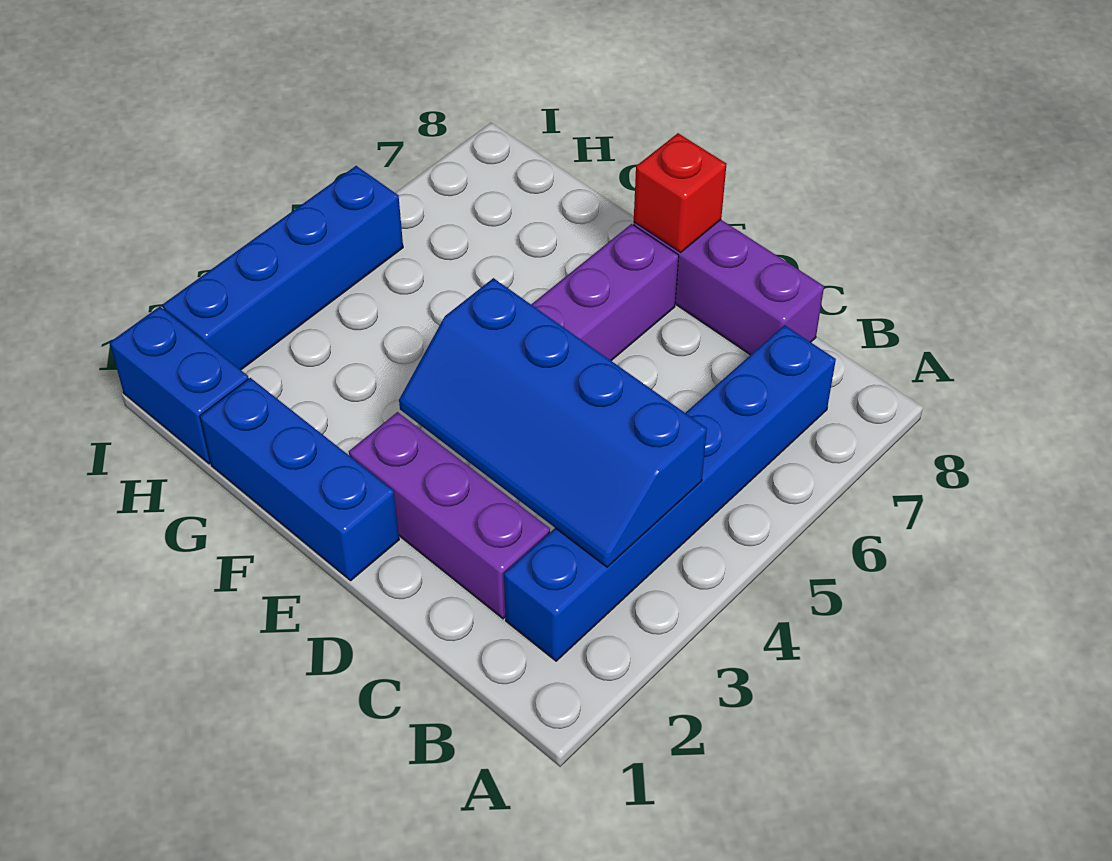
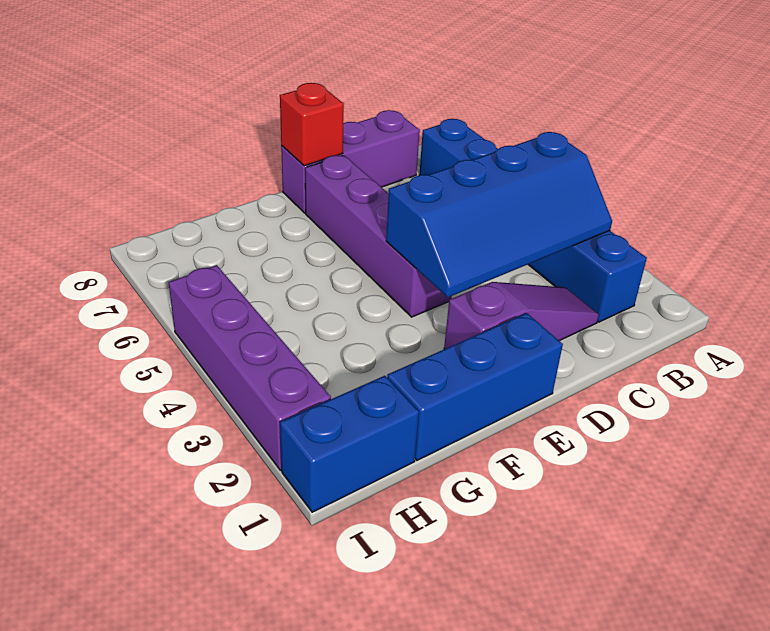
purple brick C2:E2 level 1 -> purple slope C2:E2 level 1 top E
blue brick I2:I5 level 1 -> purple brick I2:I5 level 1

